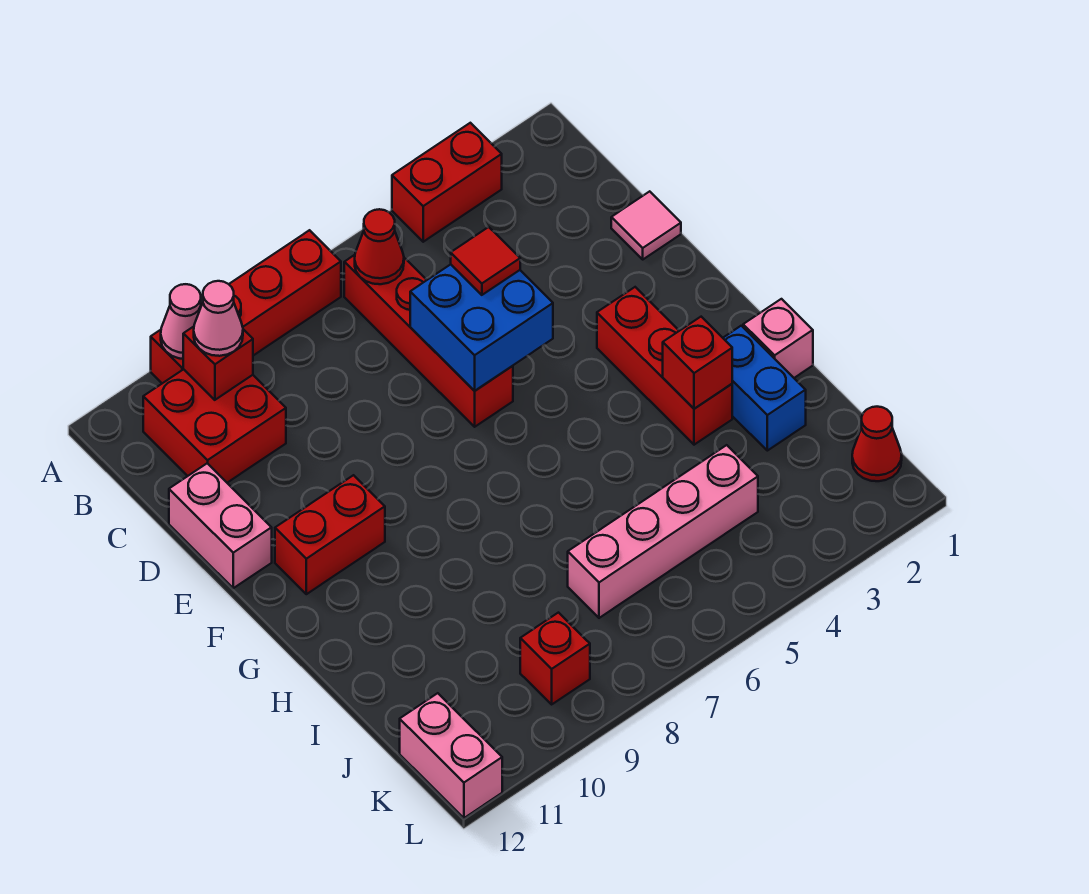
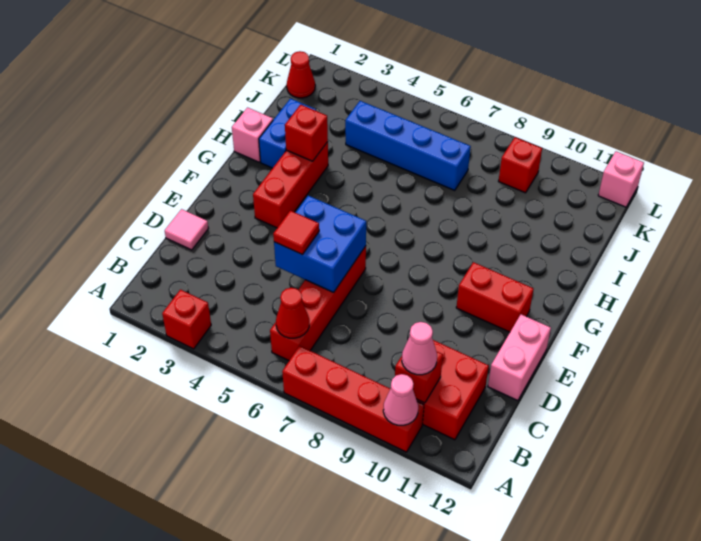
red brick A3:A4 level 1 -> red brick A3 level 1
pink brick J4:J7 level 1 -> blue brick J4:J7 level 1
pink brick K12:L12 level 1 -> pink brick L12 level 1

